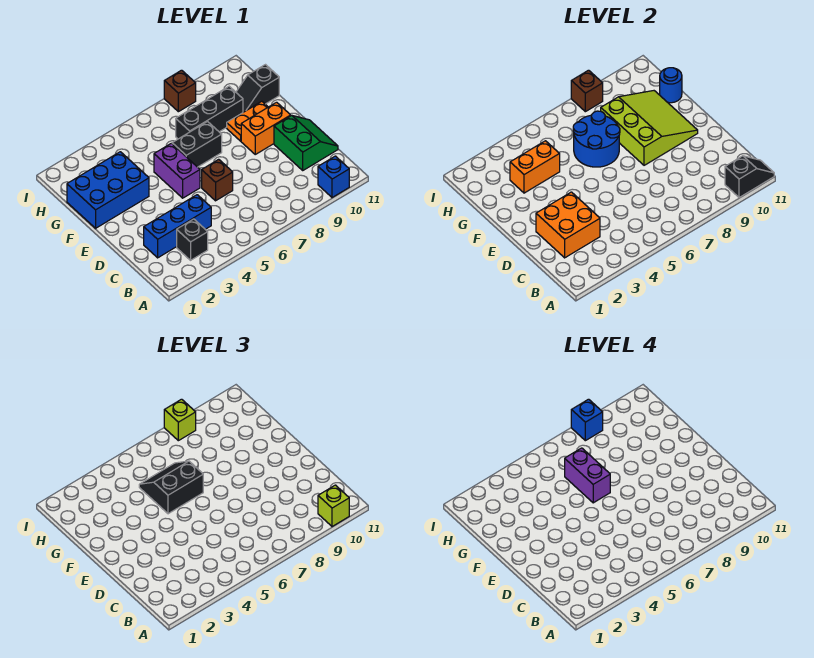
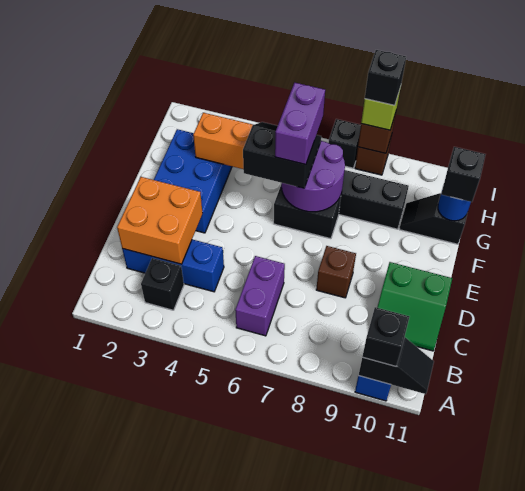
lime brick A10 level 3 -> black brick A10 level 3
green slope C10:D11 level 1 top 10 -> green slope C10:D11 level 1 top D
brown brick D6 level 1 -> brown brick D8 level 1
purple brick E5:F5 level 1 -> purple brick B6:C6 level 1
lime slope E8:G10 level 2 top 8 -> none
orange brick E9:E10 level 1 -> none
blue brick F1:G3 level 1 -> blue brick E2:G3 level 1
blue round brick F6:G7 level 2 -> purple round brick F6:G7 level 2
orange plate F9:F10 level 1 -> none
none -> black brick G11 level 3
none -> black brick I7 level 1
blue brick I8 level 4 -> black brick I8 level 4

